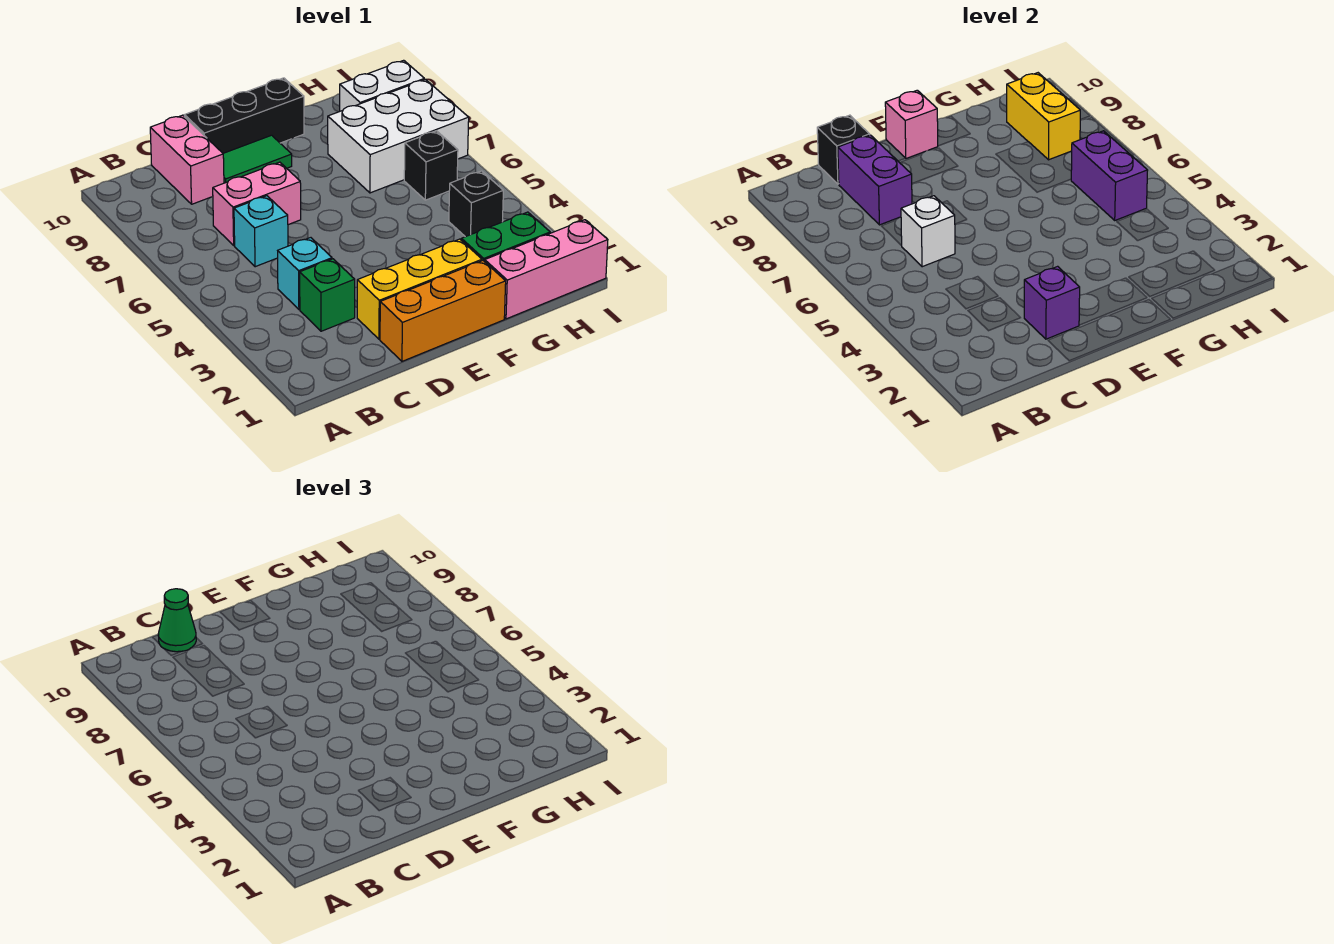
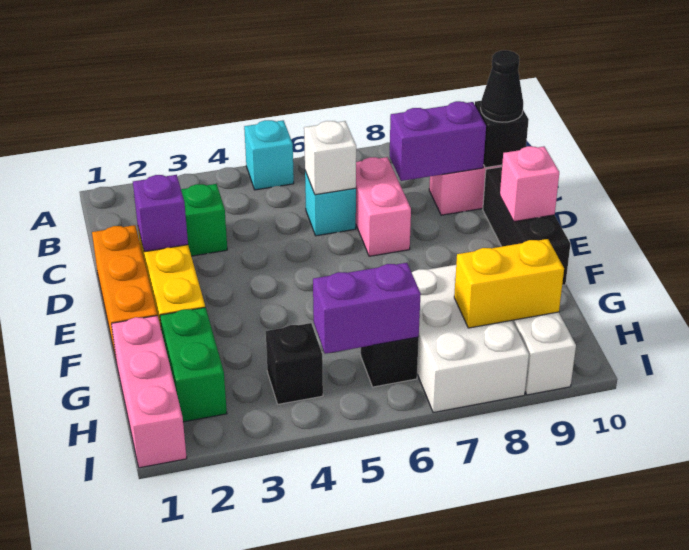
cyan brick C4 level 1 -> cyan brick A5 level 1
green cone C10 level 3 -> black cone C10 level 3
green tile D9:E9 level 1 -> none

